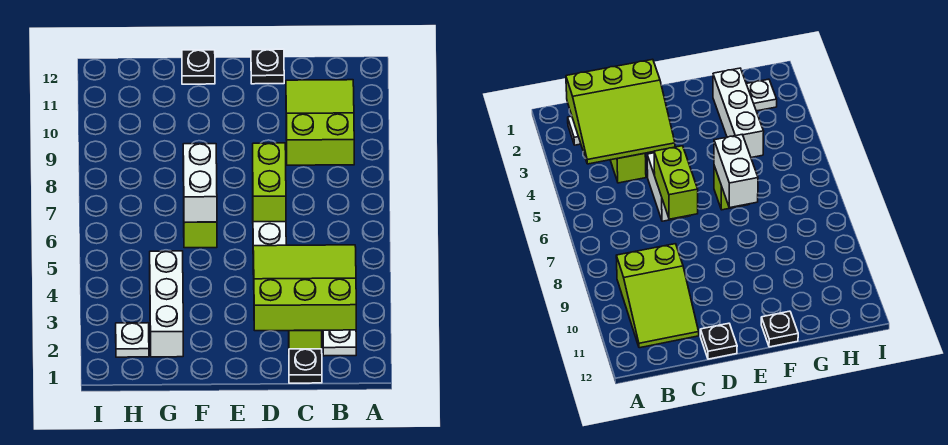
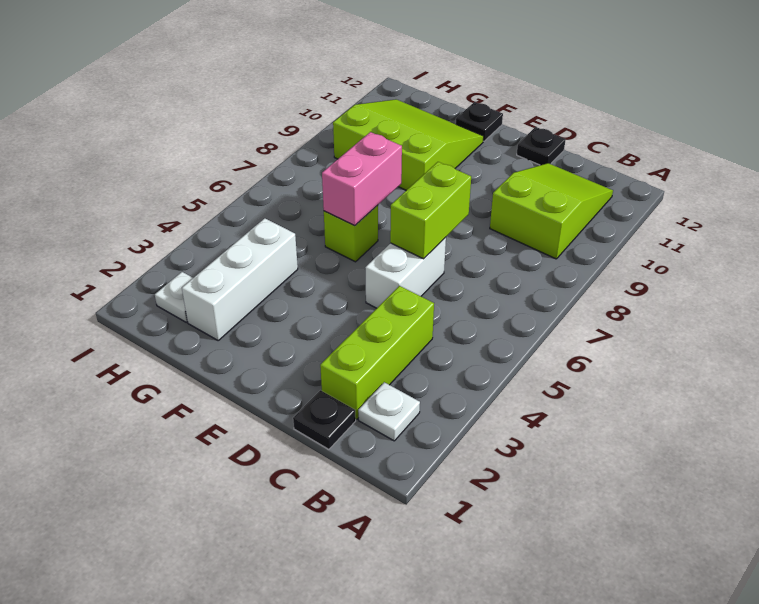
lime slope B2:D4 level 2 top 2 -> lime slope F9:H11 level 1 top 9
white brick F6:F7 level 2 -> pink brick F6:F7 level 2

